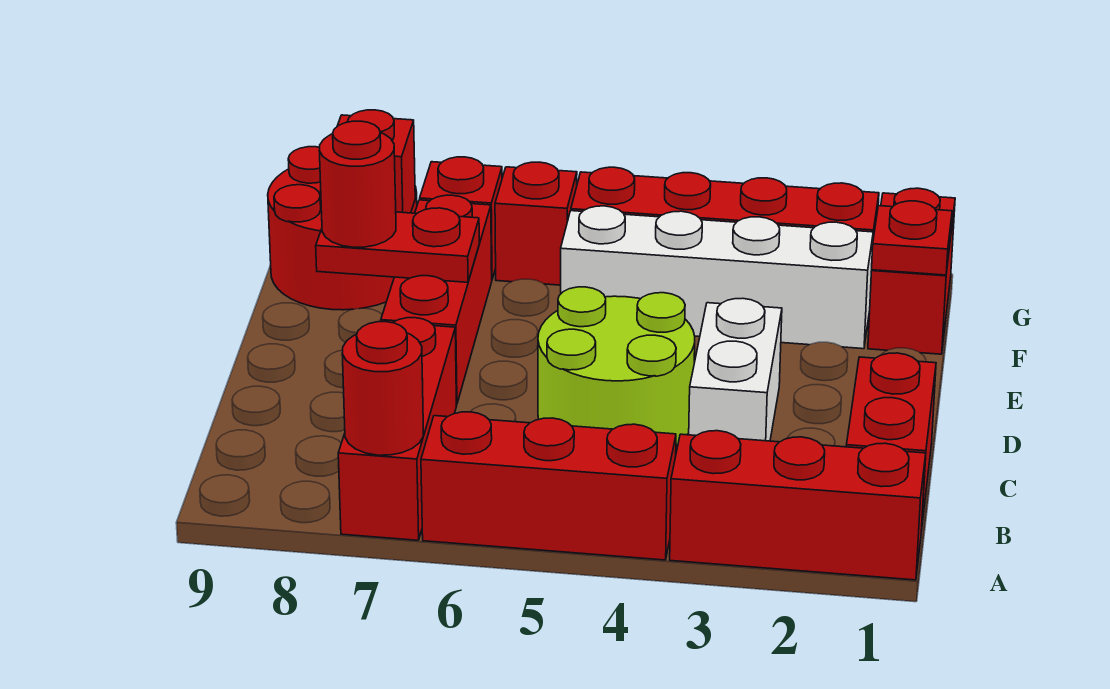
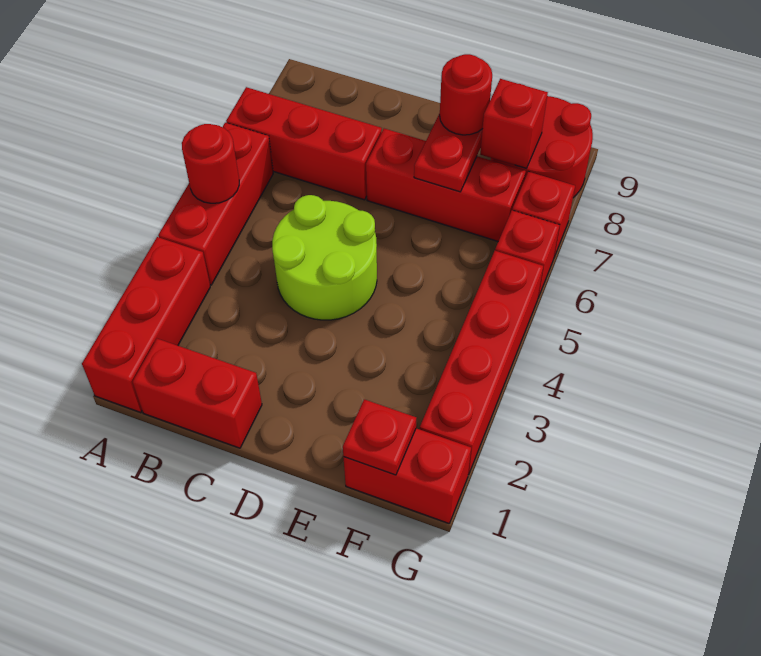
red round brick A7 level 2 -> red round brick A5 level 2
white brick C3:D3 level 1 -> none
white brick F2:F5 level 1 -> none

